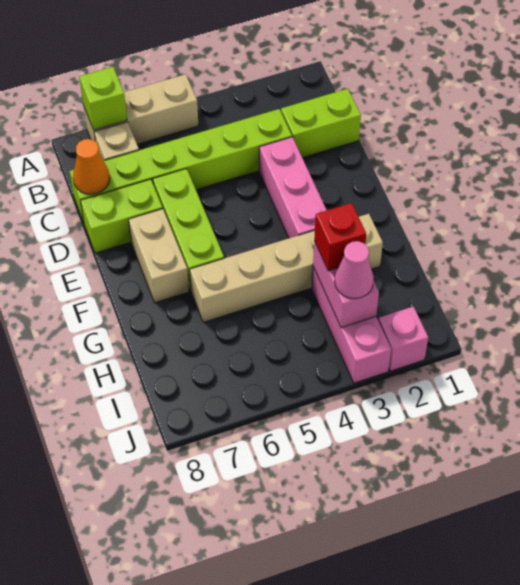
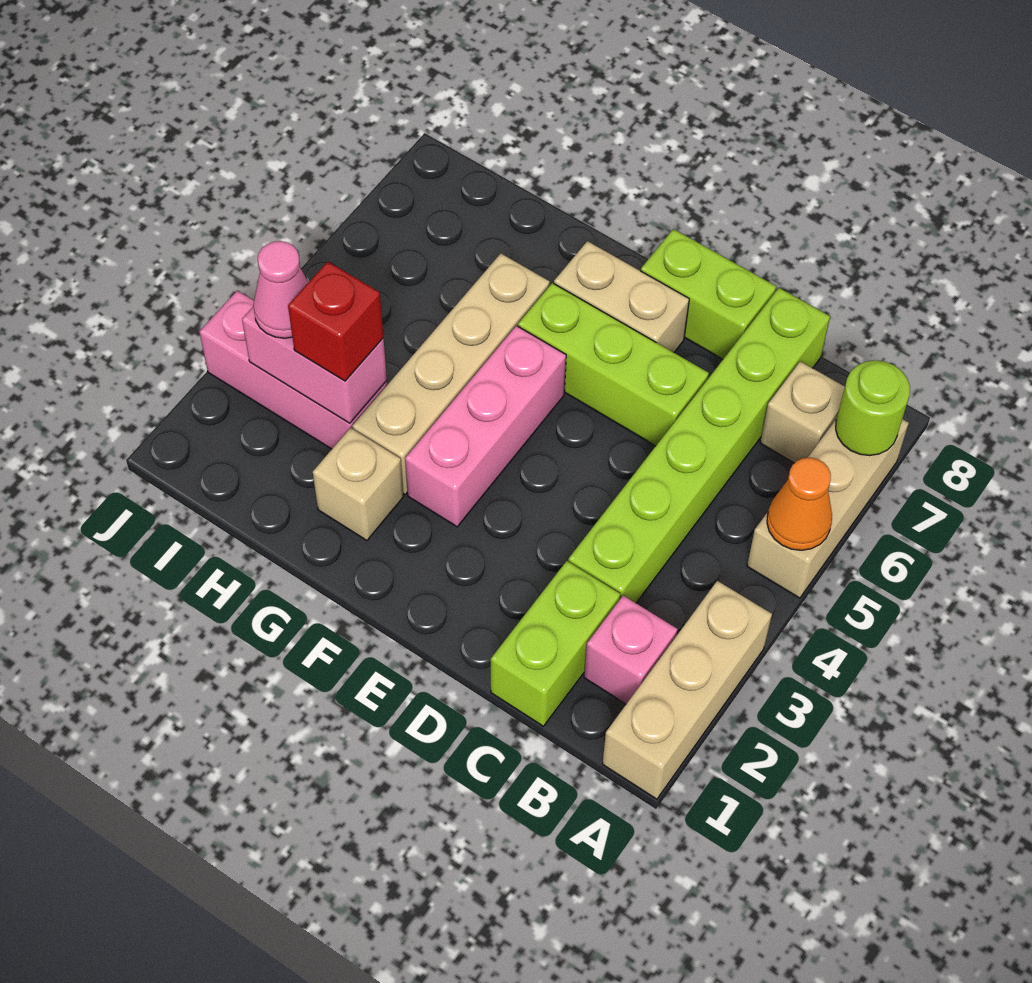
none -> tan brick A1:A3 level 1
lime brick A7 level 2 -> lime round brick A7 level 2
orange cone C8 level 2 -> orange cone A5 level 2
pink brick D3:F3 level 1 -> pink brick F3:F5 level 1
lime brick D7:D8 level 1 -> lime brick D8:E8 level 1
pink brick J2 level 1 -> pink brick B2 level 1

